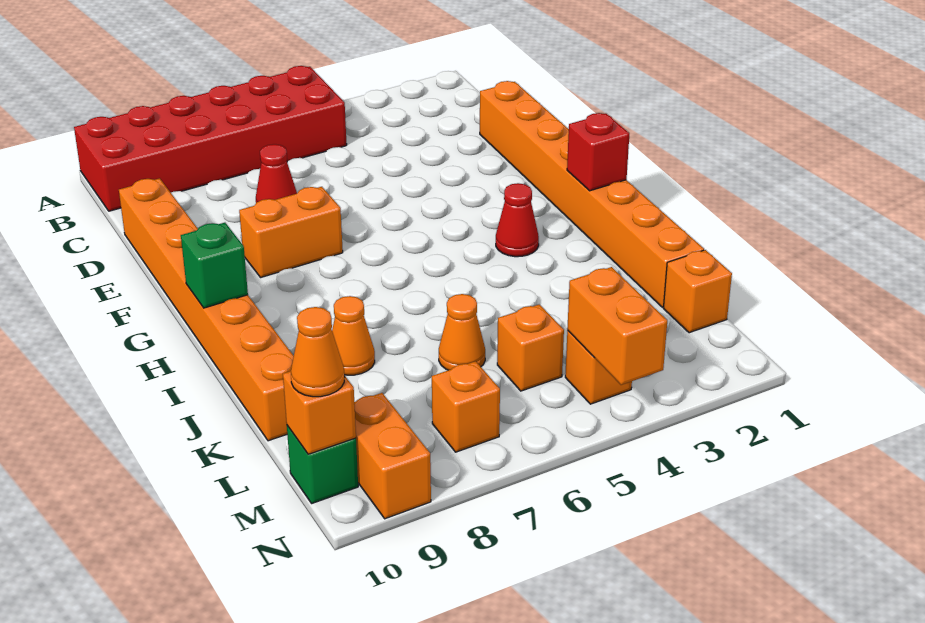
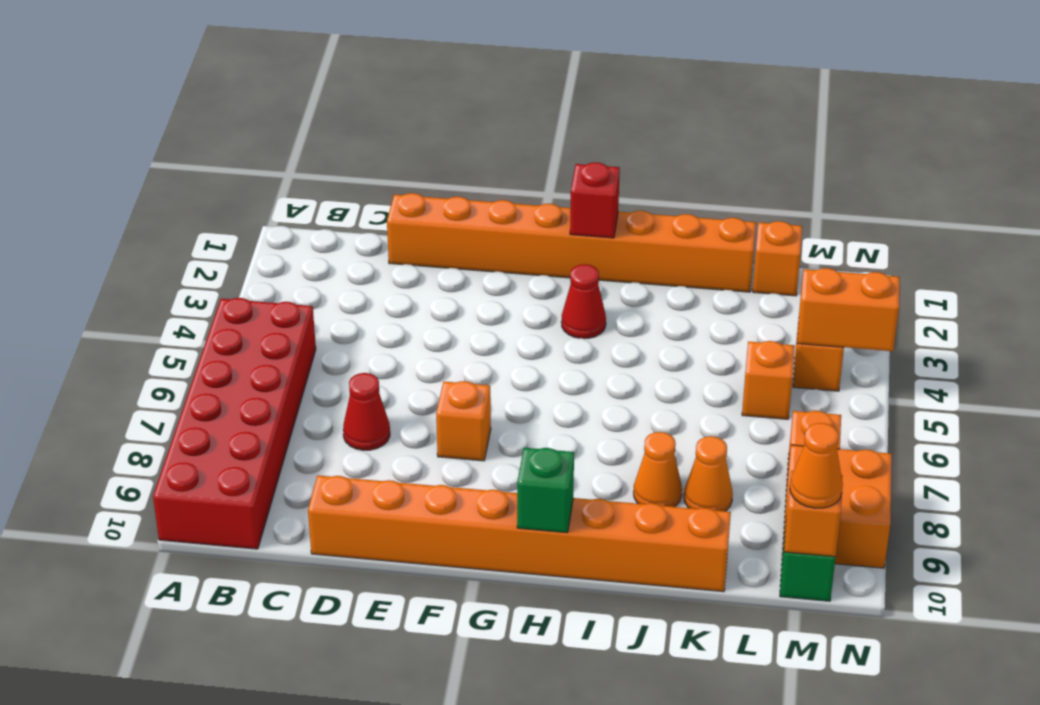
orange brick F7:F8 level 1 -> orange brick F7 level 1
orange cone K6 level 1 -> orange cone K8 level 1
orange brick M9:N9 level 1 -> orange brick M8:N9 level 1

